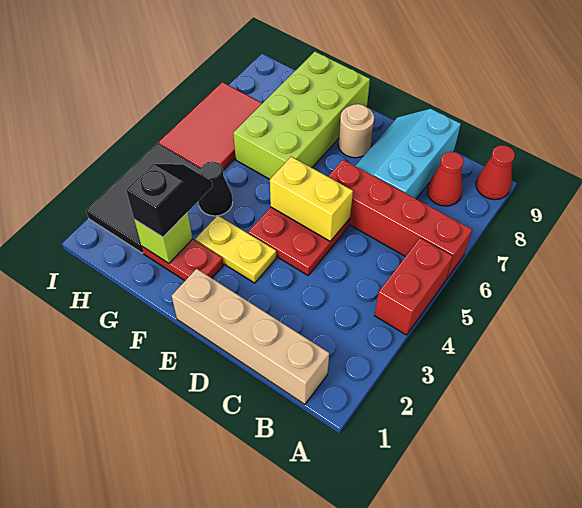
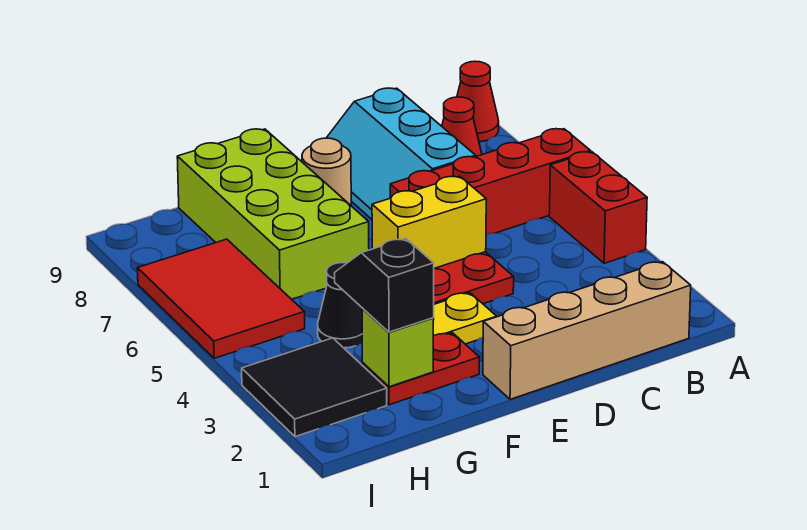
black tile H2:I4 level 1 -> black tile H2:I3 level 1

